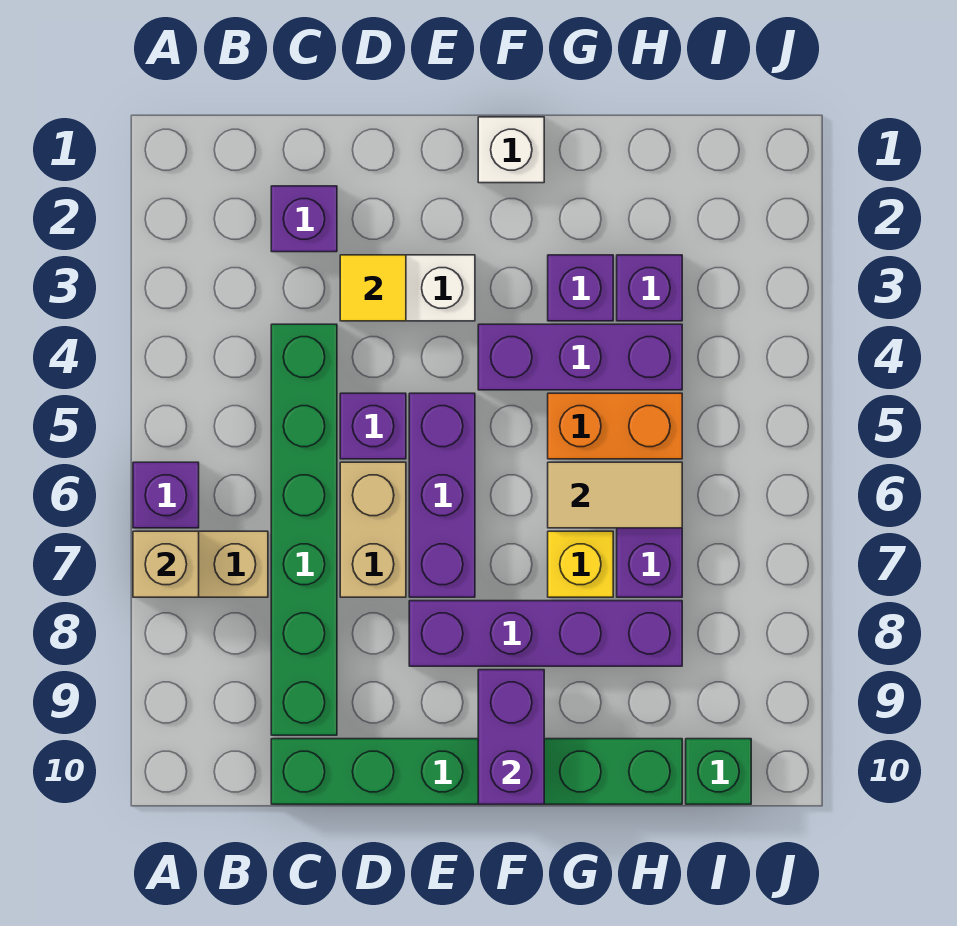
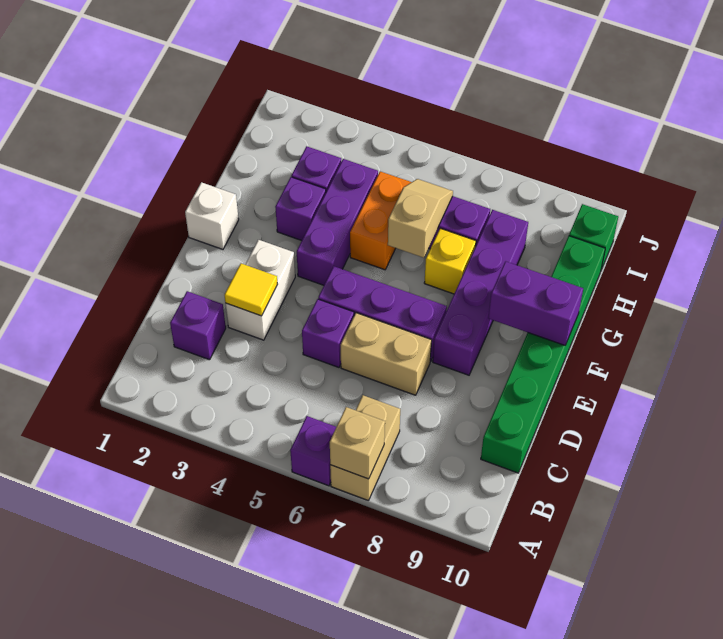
green brick C4:C9 level 1 -> none
tan tile G6:H6 level 2 -> tan slope G6:H6 level 2 top G

